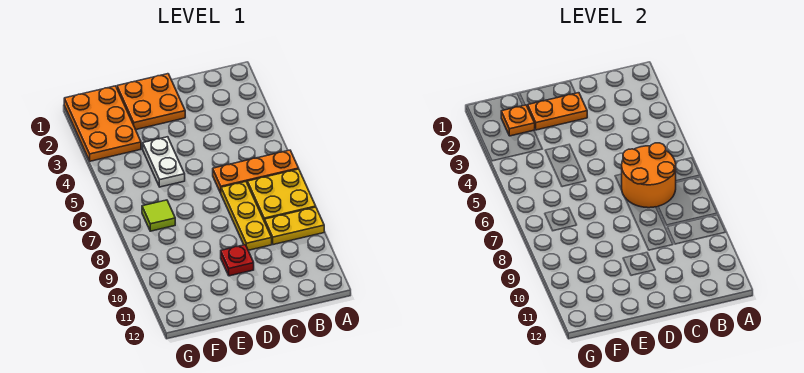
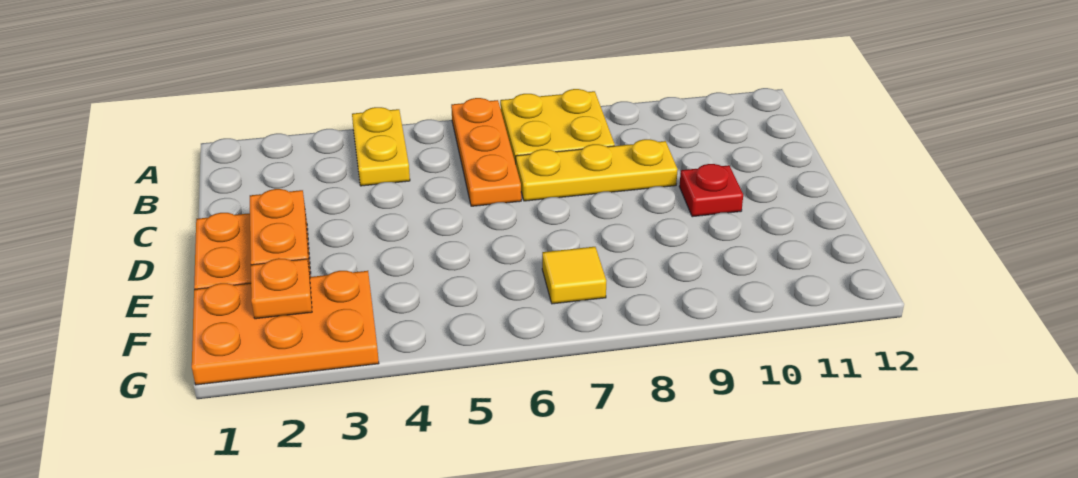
yellow plate A9:B9 level 1 -> yellow plate A4:B4 level 1
orange round brick B6:C7 level 2 -> none
white plate E4:E5 level 1 -> none
lime tile F7 level 1 -> yellow tile F7 level 1

